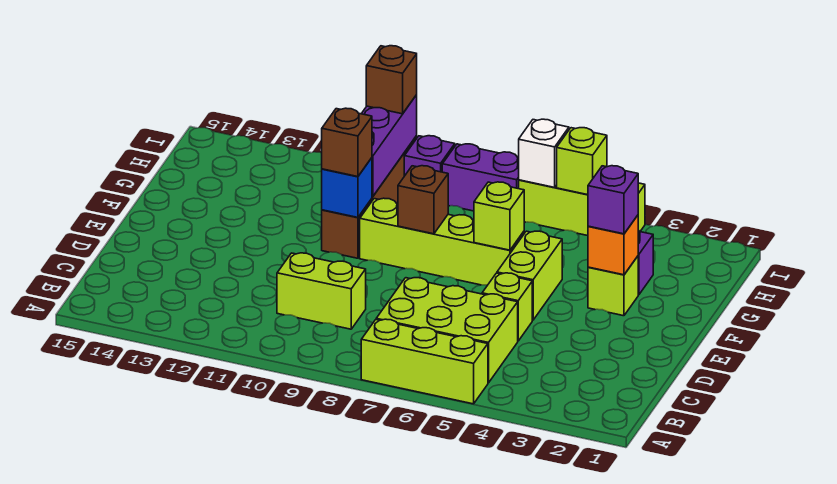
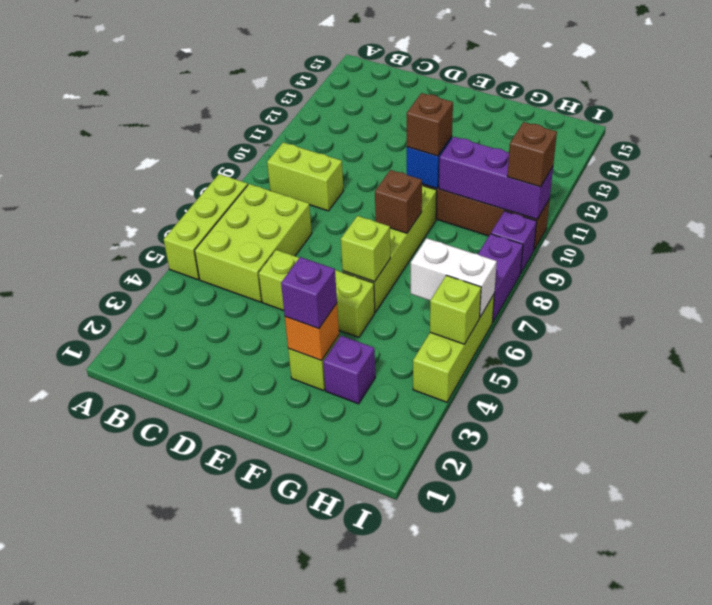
lime brick C9:C10 level 1 -> lime brick B9:C9 level 1
white brick I6 level 2 -> white brick H6:I6 level 2

